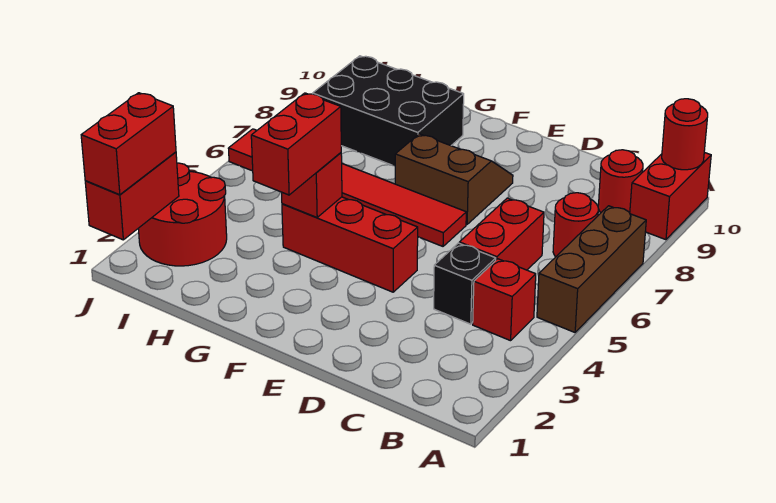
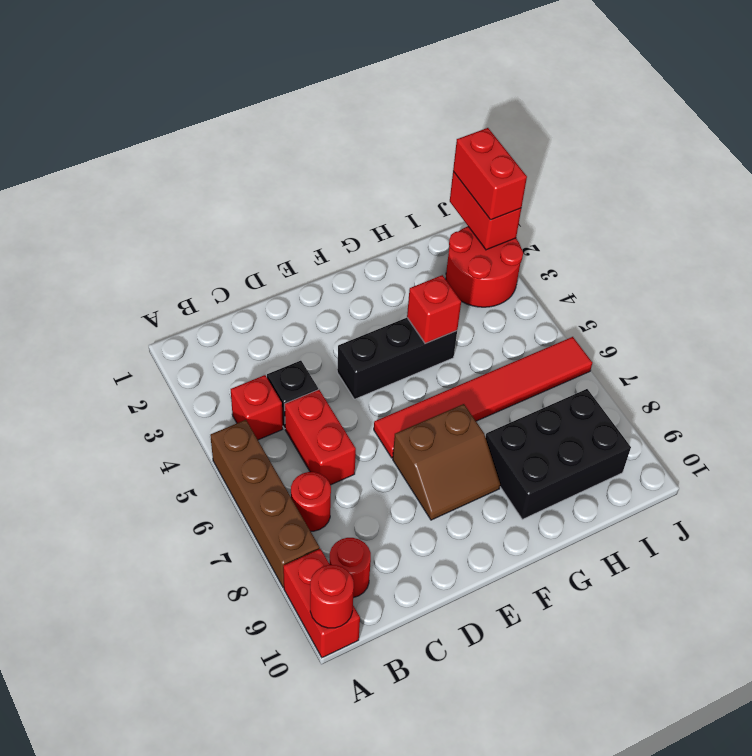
brown brick A5:A7 level 1 -> brown brick A5:A8 level 1
red brick E4:G4 level 1 -> black brick E4:G4 level 1
red brick G3:G4 level 3 -> none

